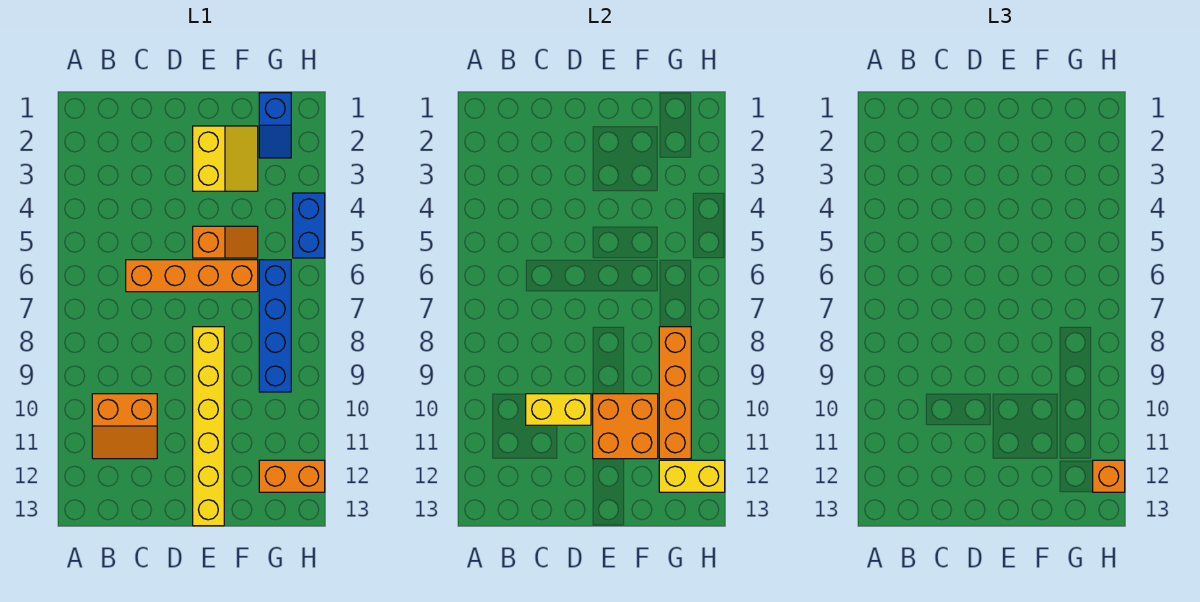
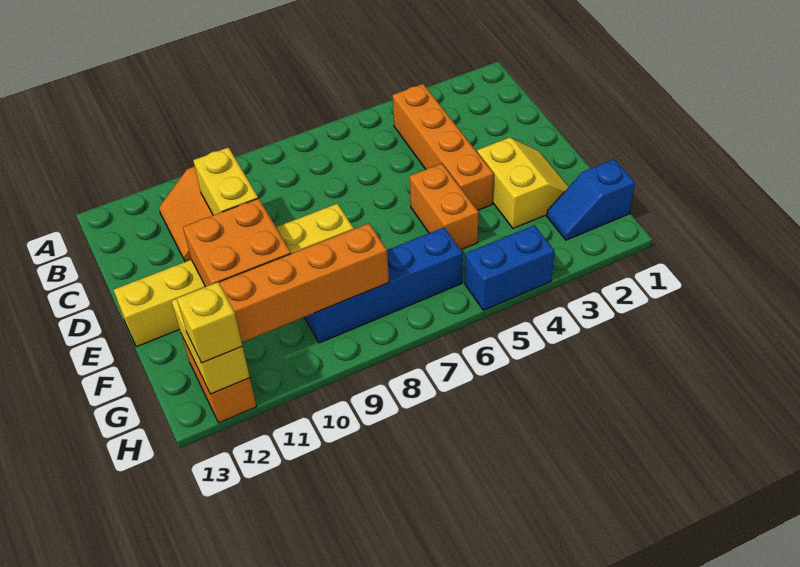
orange brick C6:F6 level 1 -> orange brick B4:E4 level 1
yellow slope E2:F3 level 1 top E -> yellow slope E2:F3 level 1 top 3
orange slope E5:F5 level 1 top E -> orange brick E5:F5 level 1
orange brick H12 level 3 -> yellow brick H12 level 3

